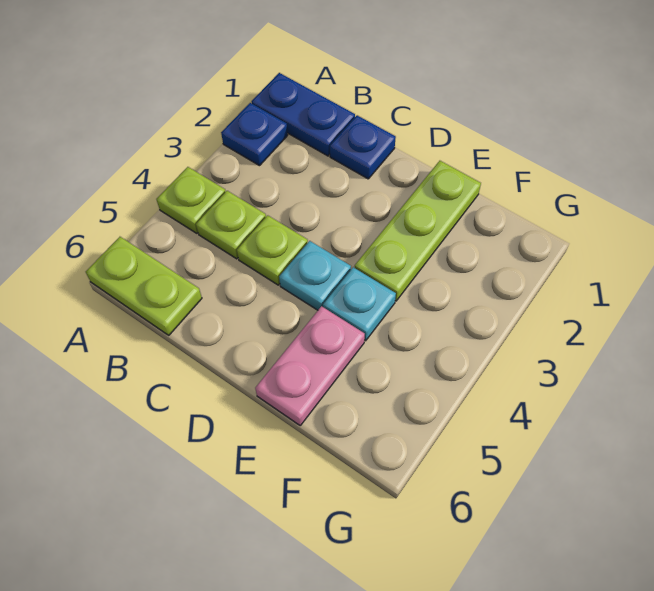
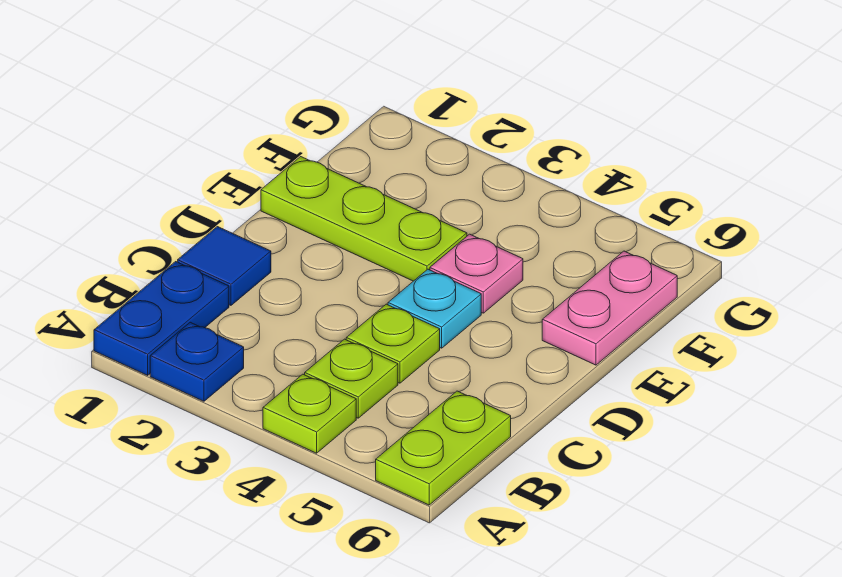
blue plate C1 level 1 -> blue tile C1 level 1
cyan plate E4 level 1 -> pink plate E4 level 1
pink plate E5:E6 level 1 -> pink plate E6:F6 level 1

